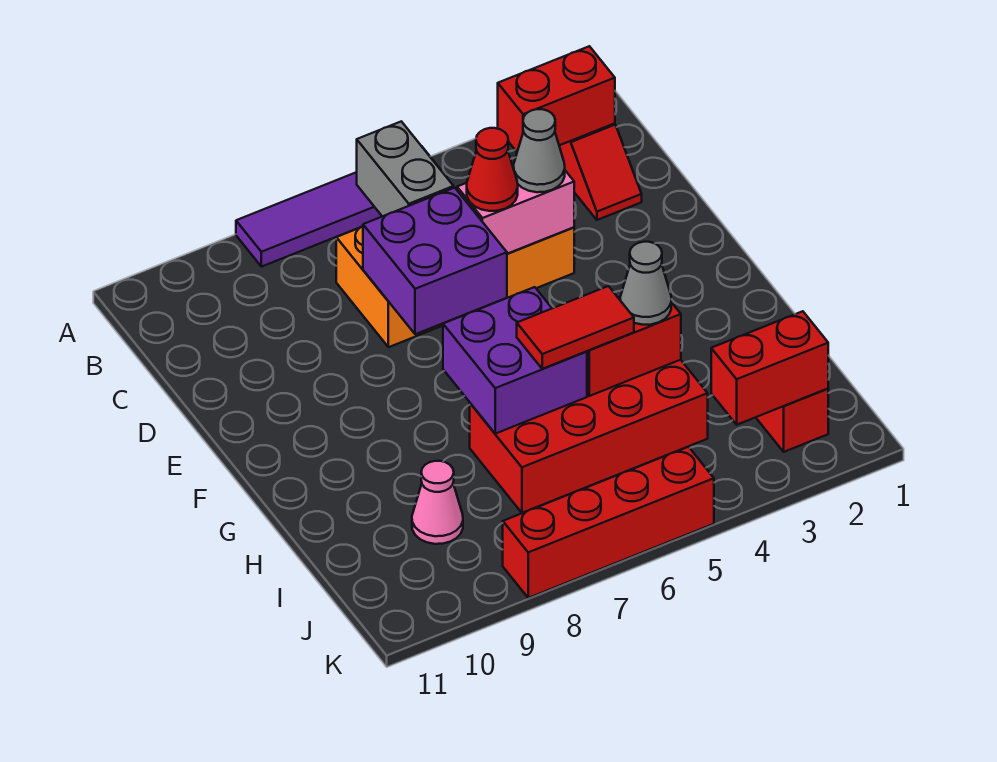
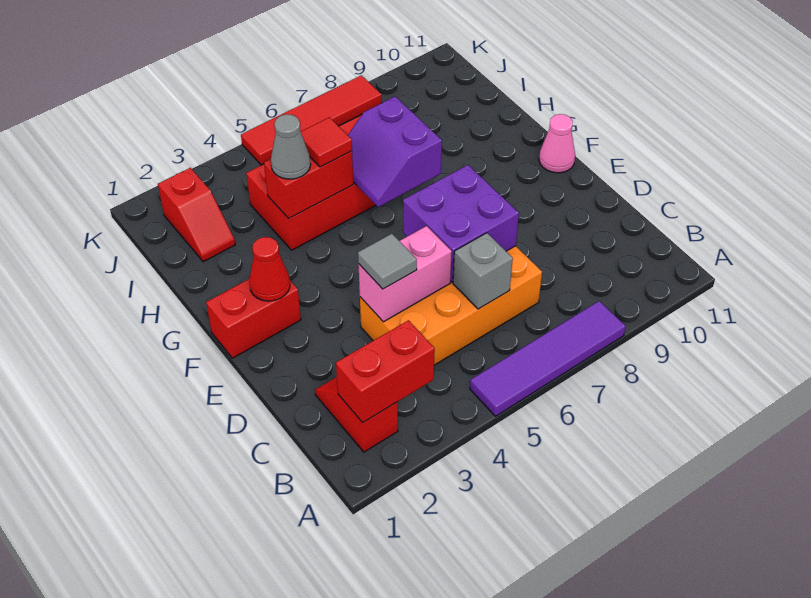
grey brick B6:C6 level 2 -> grey brick C6 level 2
grey cone D4 level 3 -> grey tile D4 level 3
red cone D5 level 3 -> red cone F2 level 2
purple brick G6:H7 level 2 -> purple slope G6:H7 level 2 top 7
red tile H5:H6 level 3 -> red tile H5 level 3
pink cone I9 level 1 -> pink cone F11 level 1
red brick J2:J3 level 2 -> red brick F1:F2 level 1
red brick K5:K8 level 1 -> red tile K5:K8 level 1

